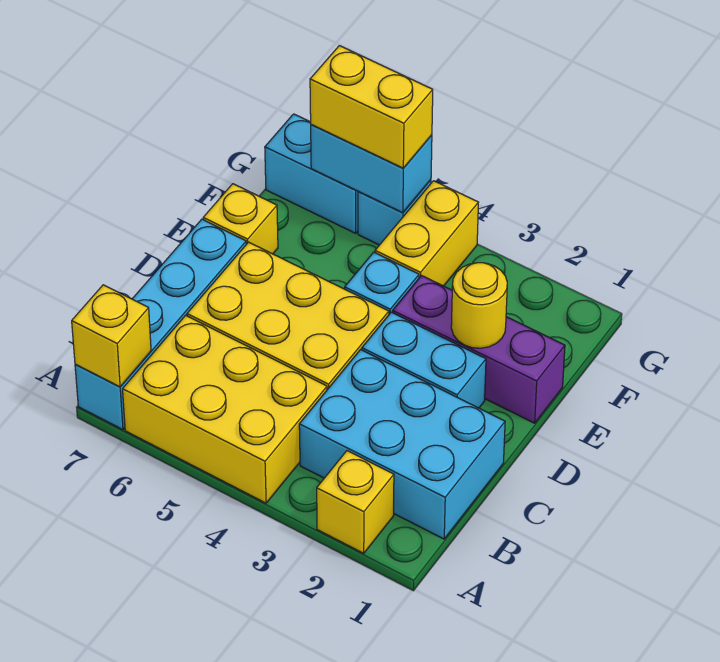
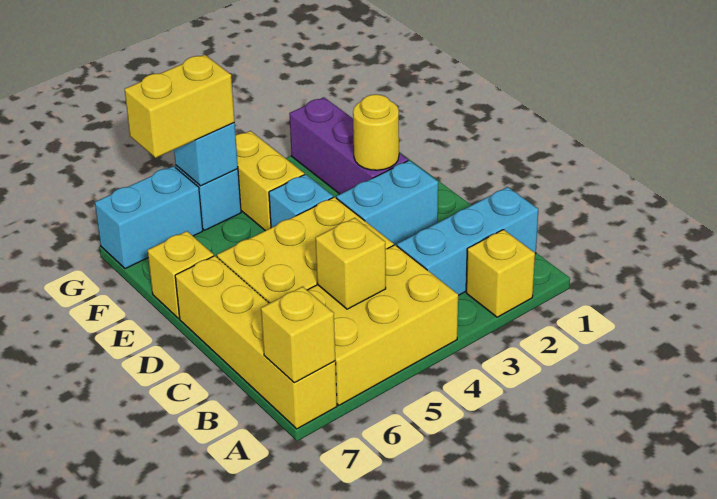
cyan brick A7:D7 level 1 -> yellow brick A7:D7 level 1
cyan brick B1:C3 level 1 -> cyan brick B1:B3 level 1
none -> yellow brick B5 level 2
purple brick E1:E3 level 1 -> purple brick E2:G2 level 1
cyan brick G5:G6 level 2 -> cyan brick G5 level 2

